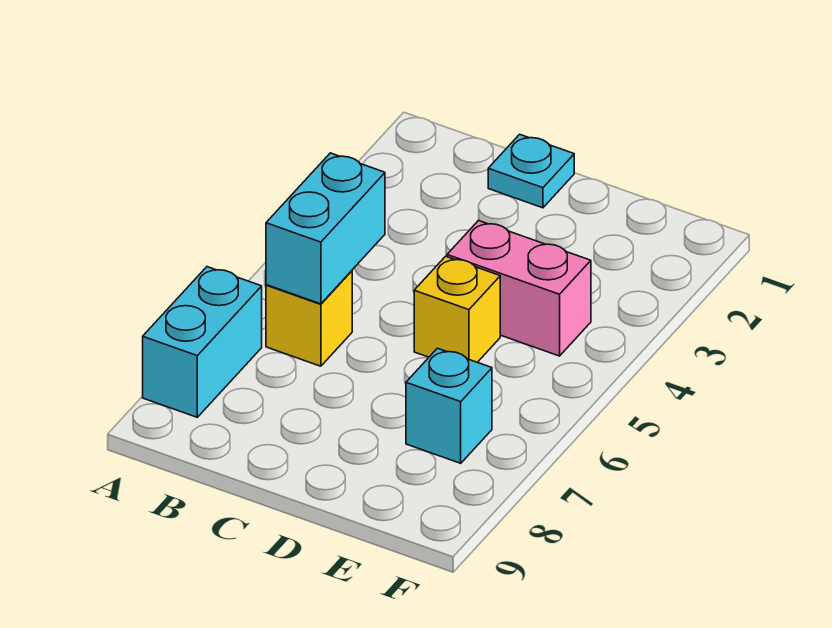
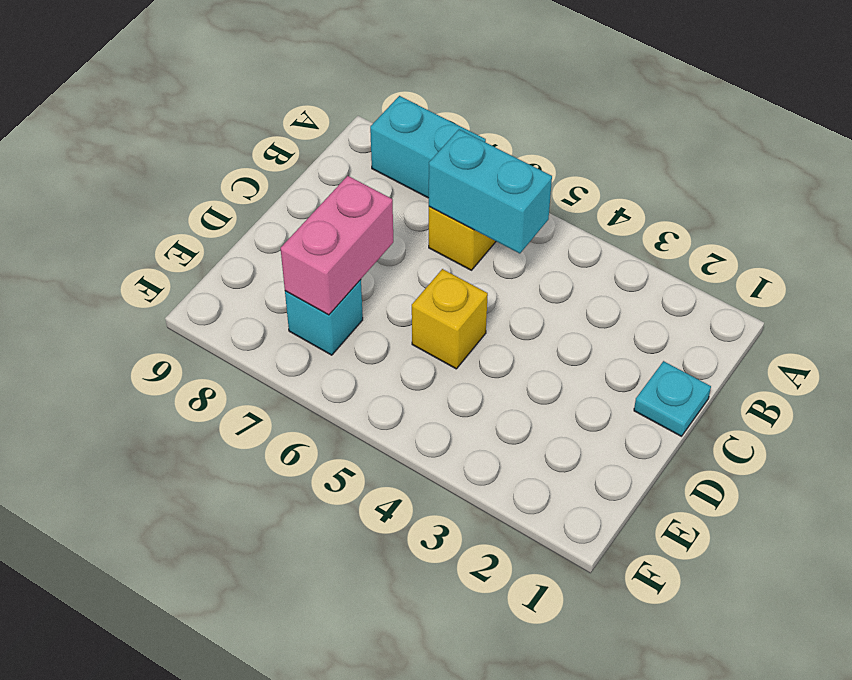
pink brick D4:E4 level 1 -> pink brick D7:E7 level 2

